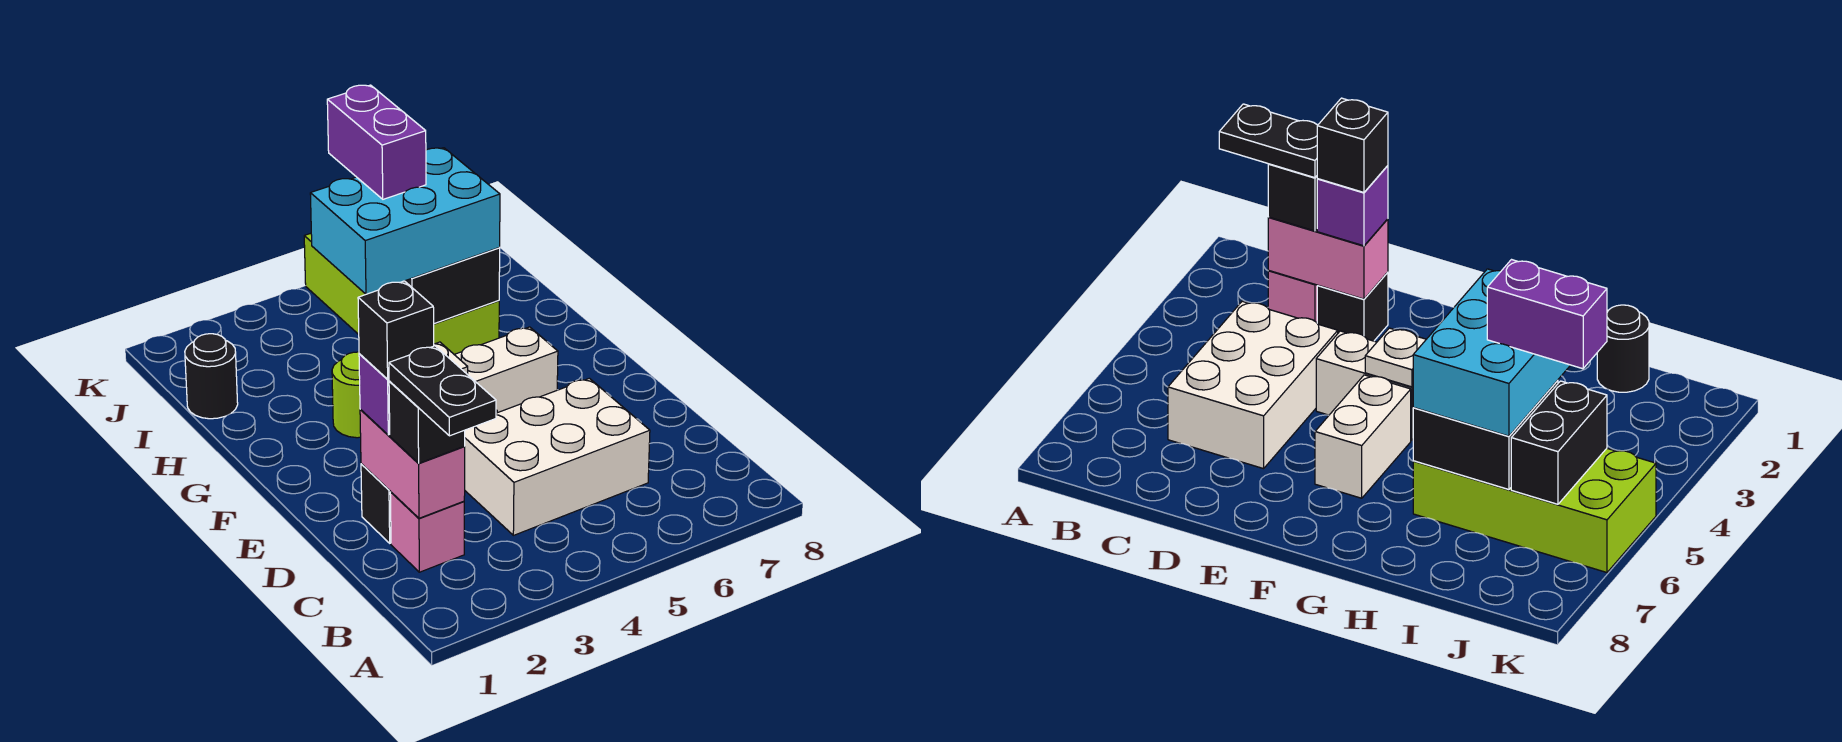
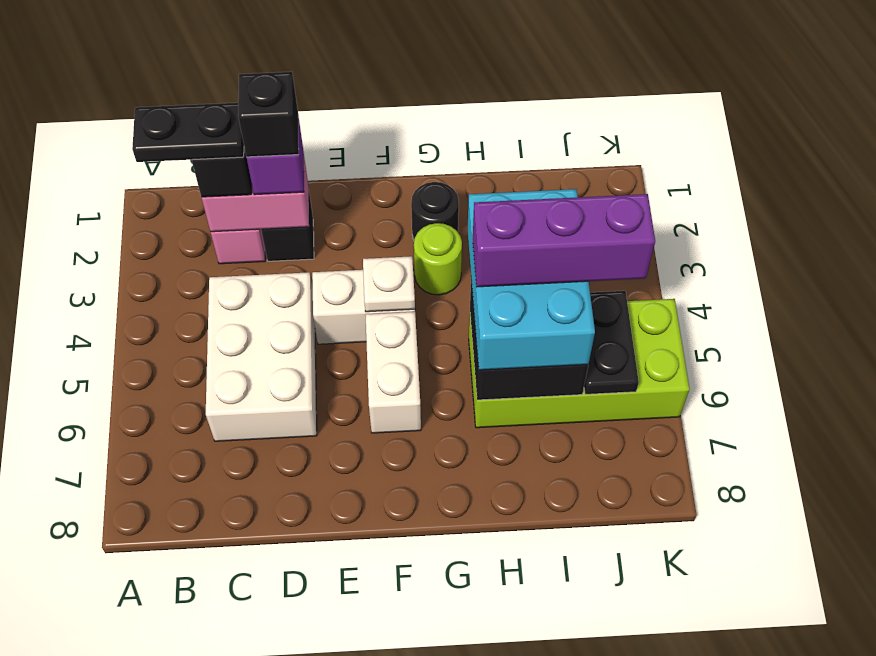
black round brick I1 level 1 -> black round brick G2 level 1
purple brick I5:J5 level 4 -> purple brick H5:J5 level 4
black brick J5:J6 level 2 -> black plate J5:J6 level 2

